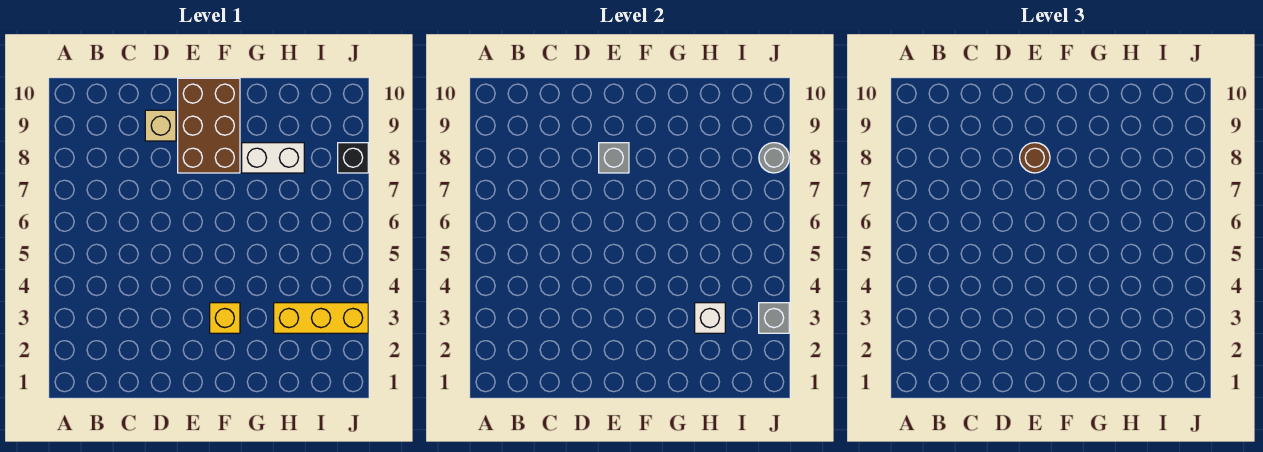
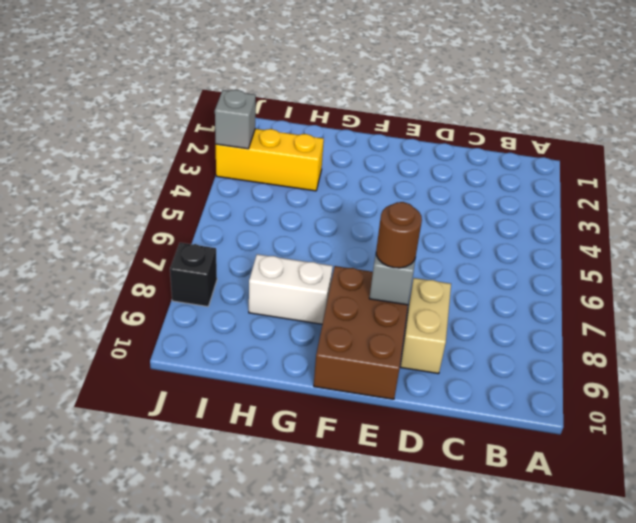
tan brick D9 level 1 -> tan brick D8:D9 level 1
yellow brick F3 level 1 -> none
white brick H3 level 2 -> none
grey round brick J8 level 2 -> none

